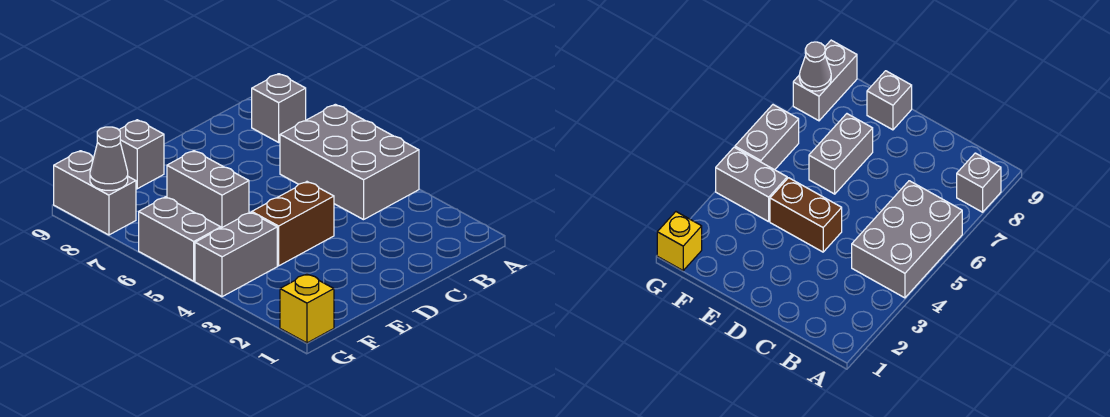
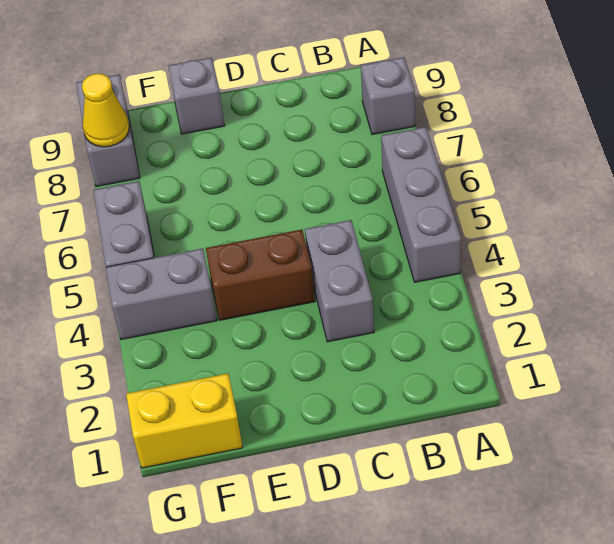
grey brick A4:B6 level 1 -> grey brick A4:A6 level 1
grey brick E6:E7 level 1 -> grey brick C3:C4 level 1
yellow brick G1 level 1 -> yellow brick F1:G1 level 1
grey cone G8 level 2 -> yellow cone G8 level 2

